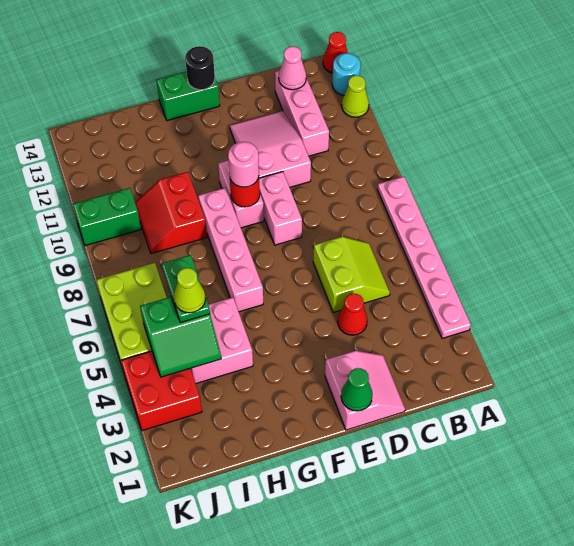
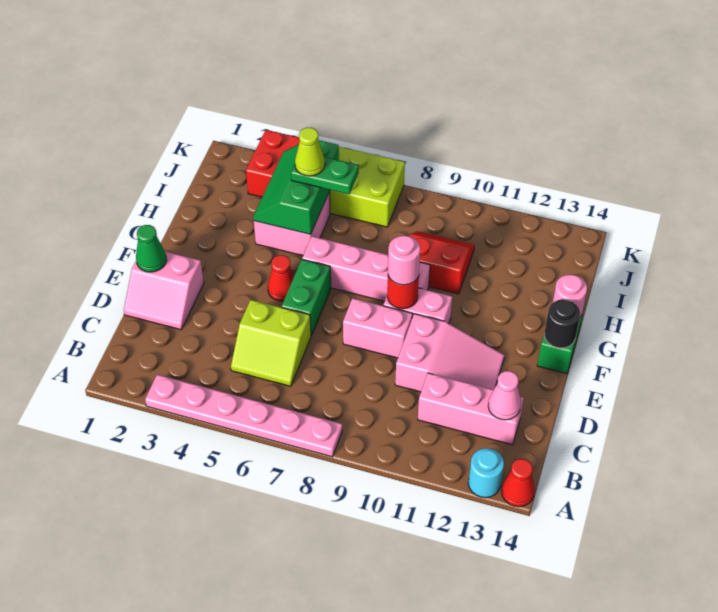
lime cone A12 level 1 -> none
red cone D4 level 1 -> red cone F5 level 1
none -> pink round brick G14 level 2
green slope I4:J5 level 2 top 5 -> green slope H4:J5 level 2 top 5
green brick J10:K10 level 1 -> green brick E6:F6 level 1

